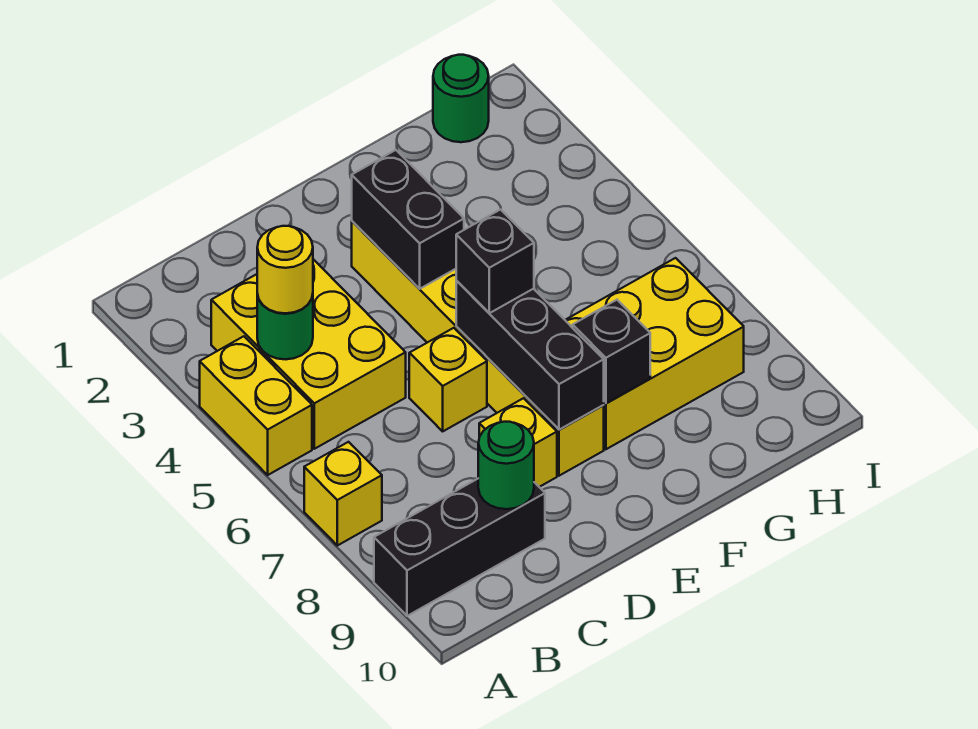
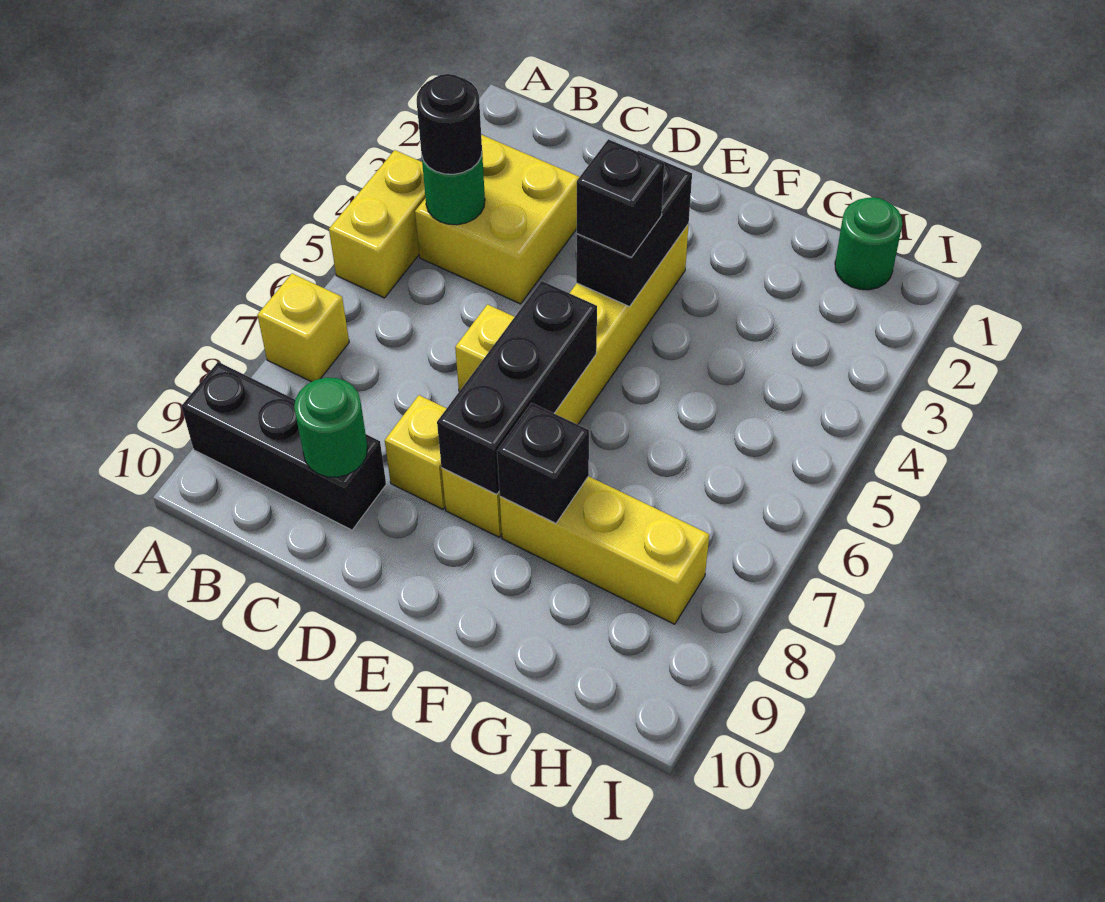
yellow brick B3:C5 level 1 -> yellow brick B3:C4 level 1
yellow round brick B4 level 3 -> black round brick B4 level 3
black brick E6 level 3 -> black brick E4 level 3
yellow brick F7:H8 level 1 -> yellow brick F8:H8 level 1

